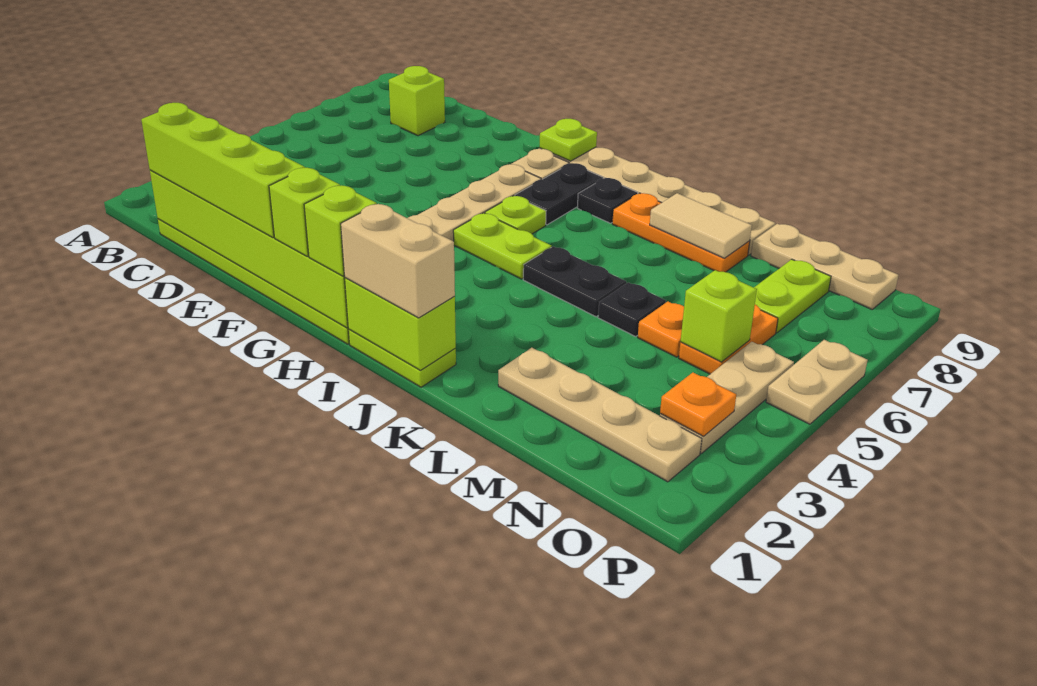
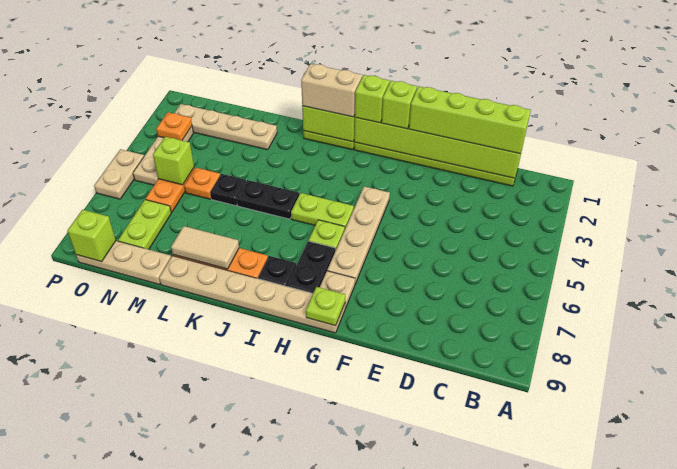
lime brick C8 level 1 -> lime brick O9 level 2

